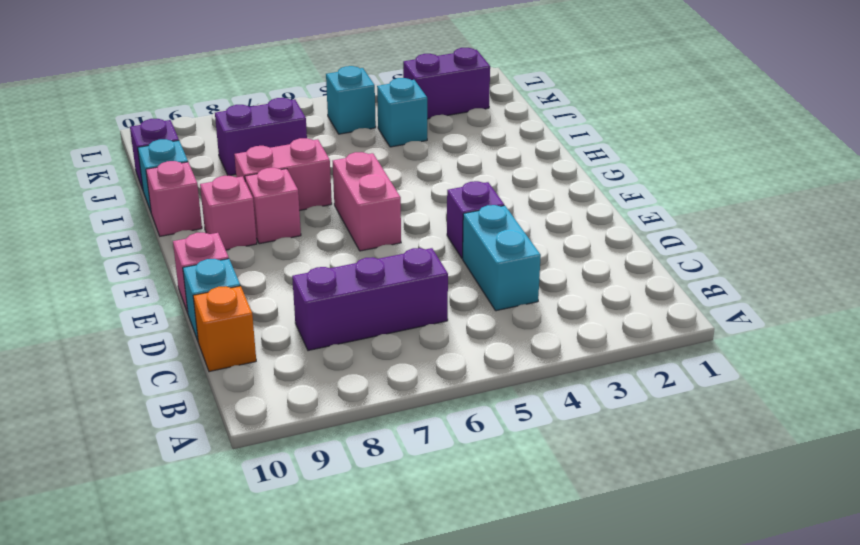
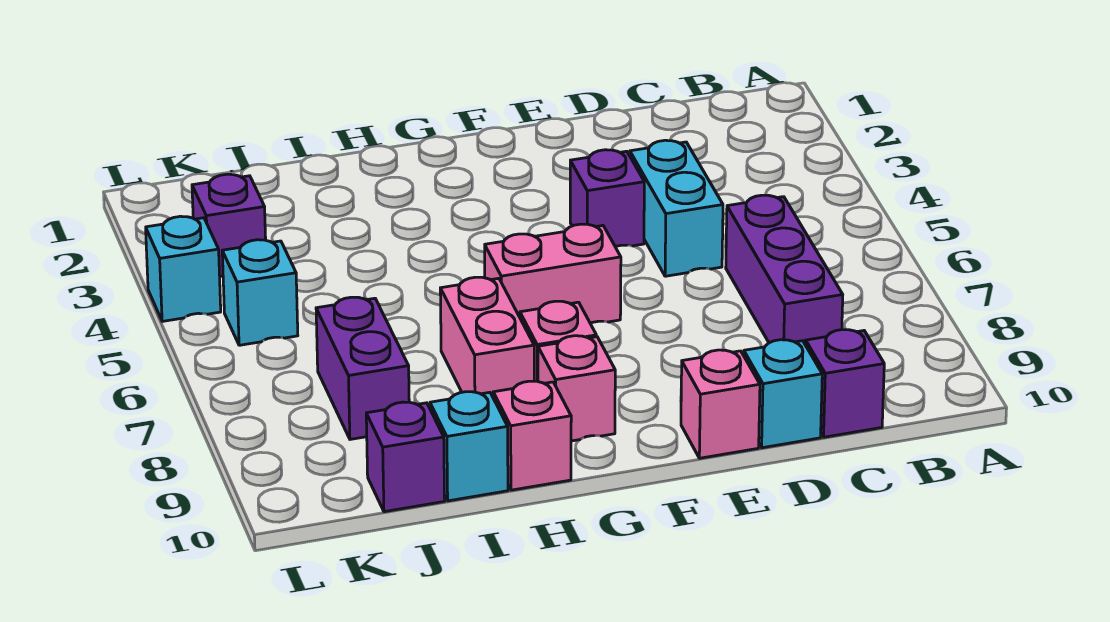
cyan brick C4:D4 level 1 -> cyan brick D4:D5 level 1
orange brick C10 level 1 -> purple brick C10 level 1
cyan brick J4 level 1 -> cyan brick L4 level 1
purple brick K2:K3 level 1 -> purple brick K3 level 1

